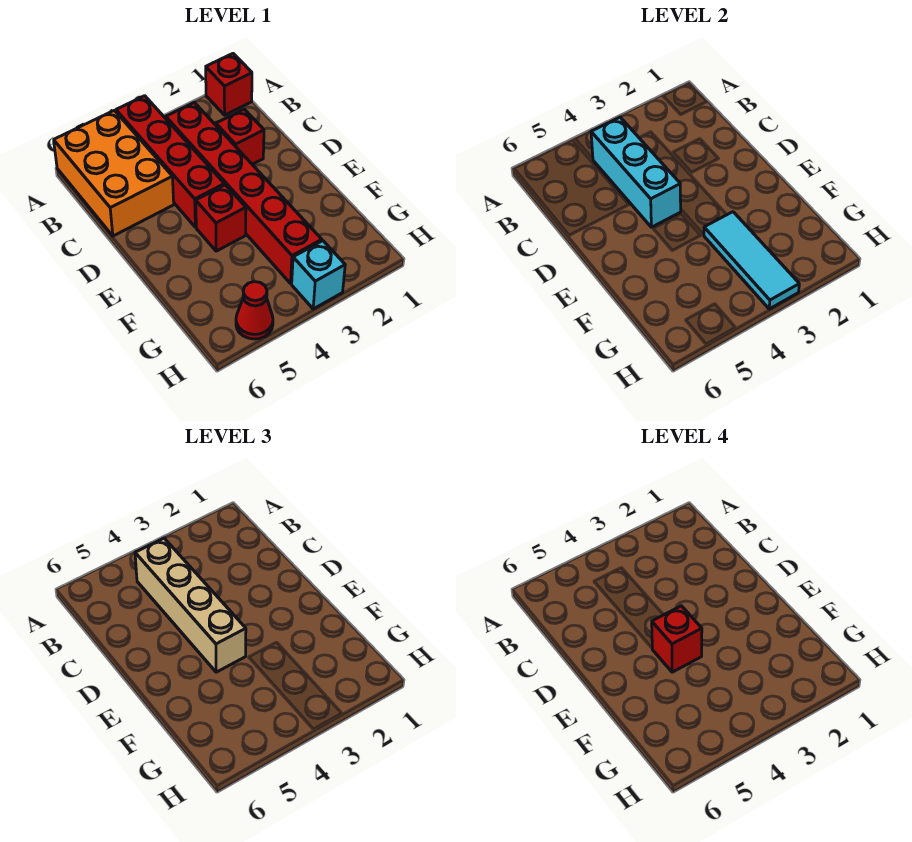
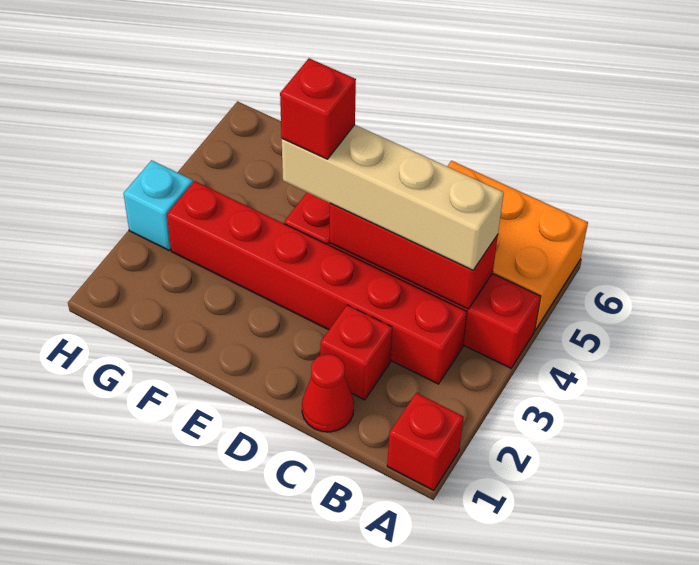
cyan brick B4:D4 level 2 -> red brick B4:D4 level 2
cyan tile F3:H3 level 2 -> none
red cone H5 level 1 -> red cone C1 level 1

